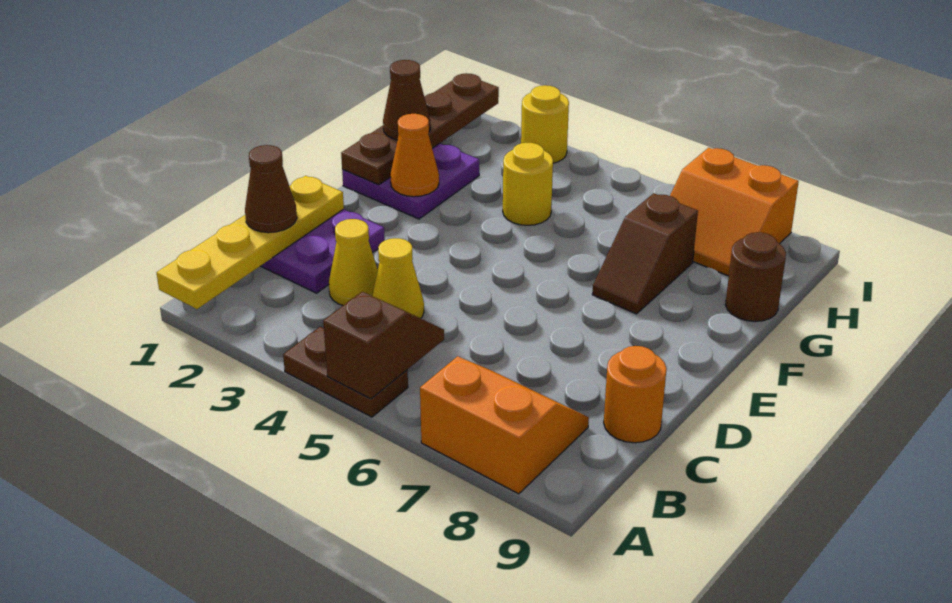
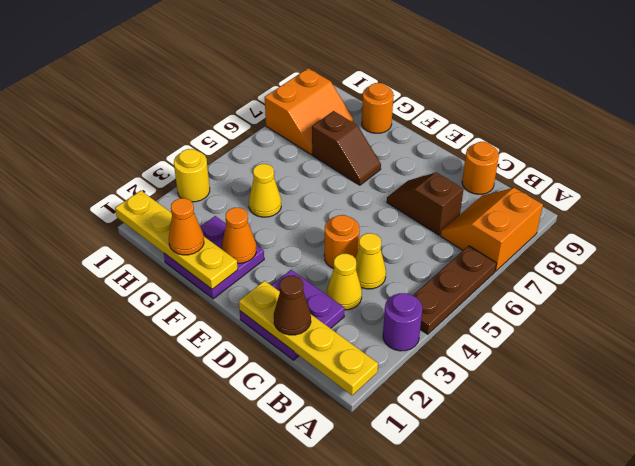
none -> purple round brick A3 level 1
brown plate A4:A5 level 1 -> brown plate A4:A6 level 1
brown slope A5:B5 level 2 top A -> brown slope C7:D7 level 1 top C
none -> orange round brick D4 level 1
brown plate F1:I1 level 2 -> yellow plate F1:I1 level 2
brown cone G1 level 3 -> orange cone G1 level 3
yellow round brick G4 level 1 -> yellow cone G4 level 1
brown round brick G9 level 1 -> orange round brick G9 level 1

